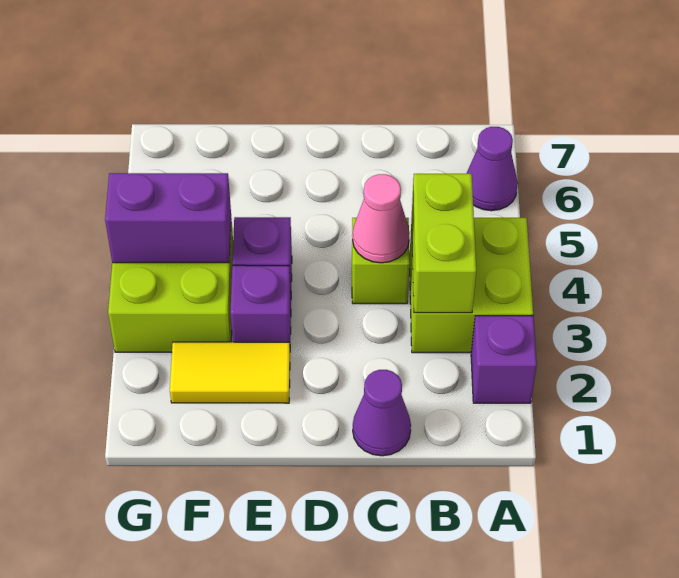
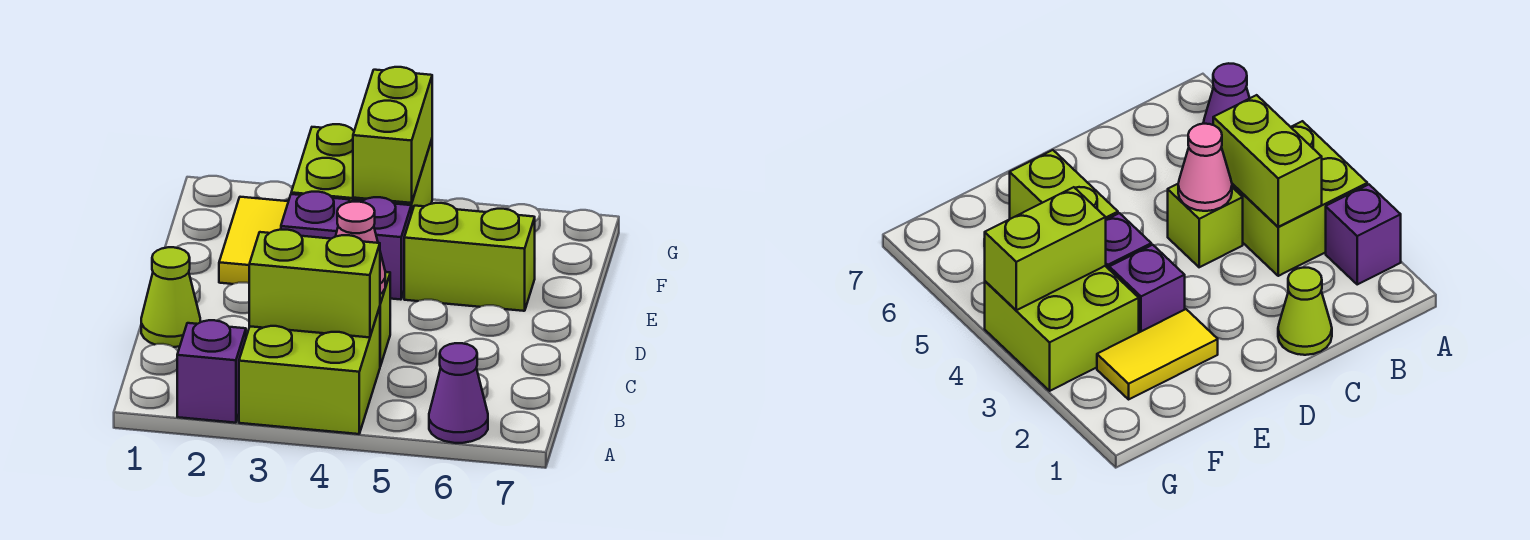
purple cone C1 level 1 -> lime cone C1 level 1
none -> lime brick E5:E6 level 1
purple brick F4:G4 level 2 -> lime brick F4:G4 level 2

